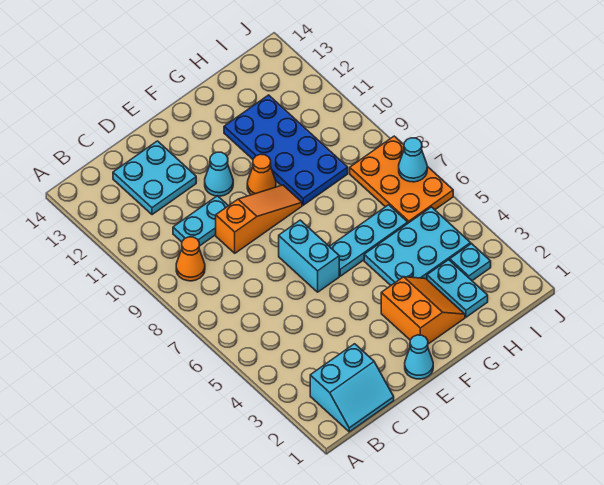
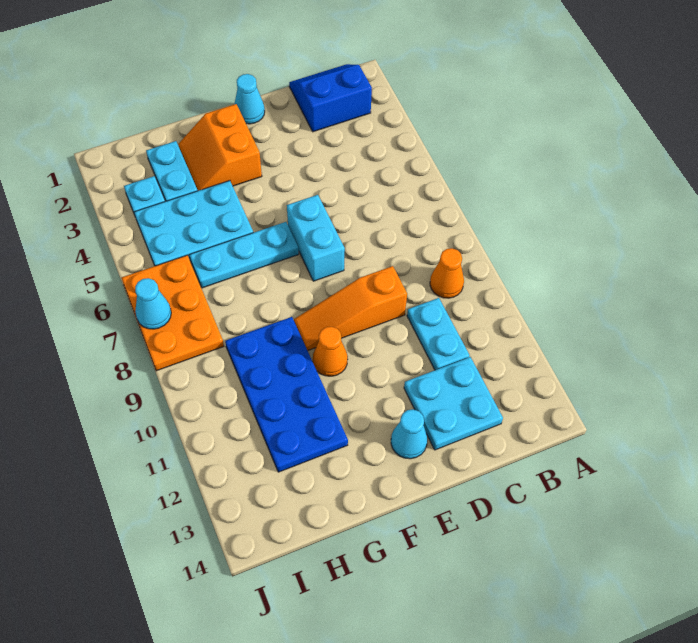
cyan slope B1:C2 level 1 top 2 -> blue slope B1:C2 level 1 top 2
cyan plate C10:D10 level 1 -> cyan plate C10:C11 level 1
cyan cone E11 level 1 -> cyan cone E13 level 1

